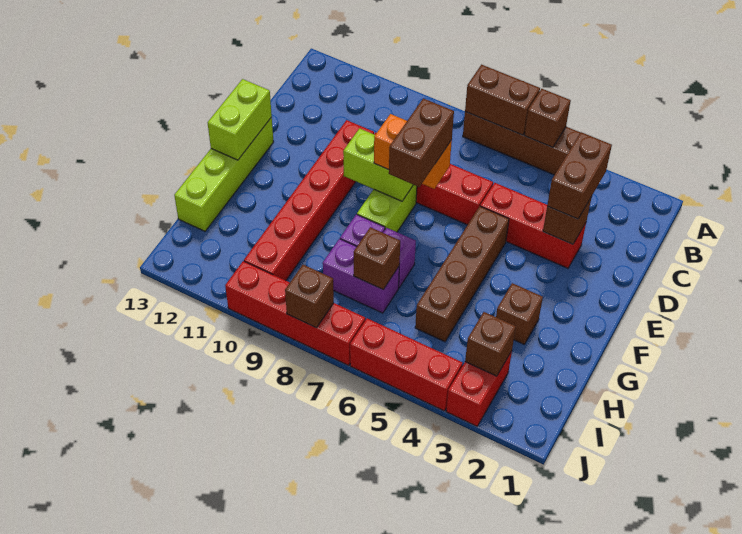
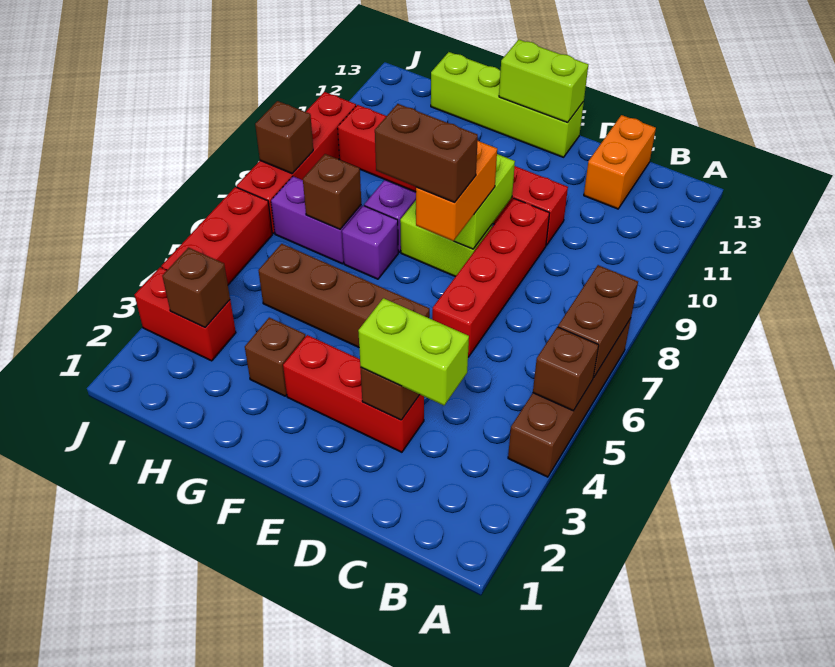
brown brick C3:D3 level 3 -> lime brick C3:D3 level 3
none -> orange brick C12:C13 level 1
red brick D3:D5 level 1 -> red brick D3:F3 level 1
purple brick H7:H8 level 1 -> purple brick H7:I7 level 1

